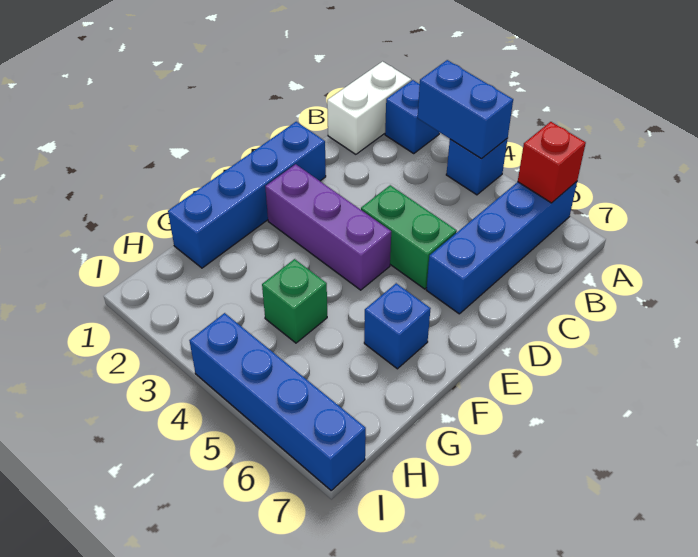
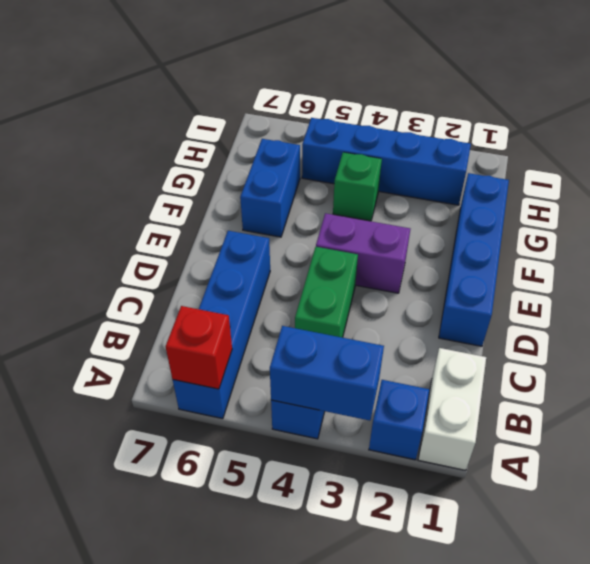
green brick D4:D5 level 1 -> green brick C4:D4 level 1
purple brick E2:E4 level 1 -> purple brick E3:E4 level 1
blue brick F6 level 1 -> blue brick F6:G6 level 1
blue brick I4:I7 level 1 -> blue brick H2:H5 level 1

